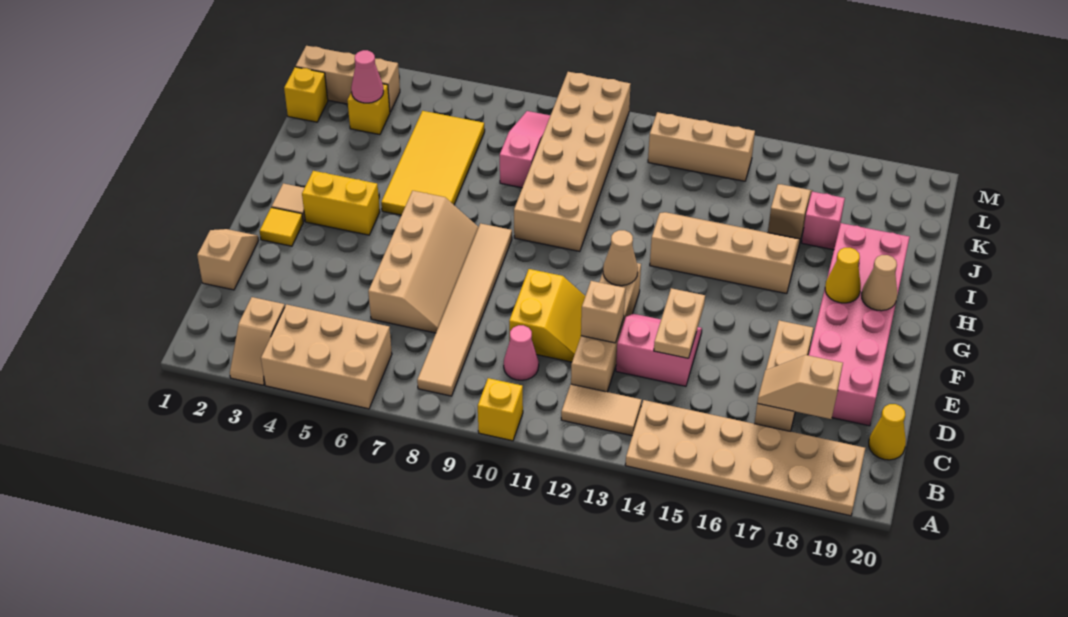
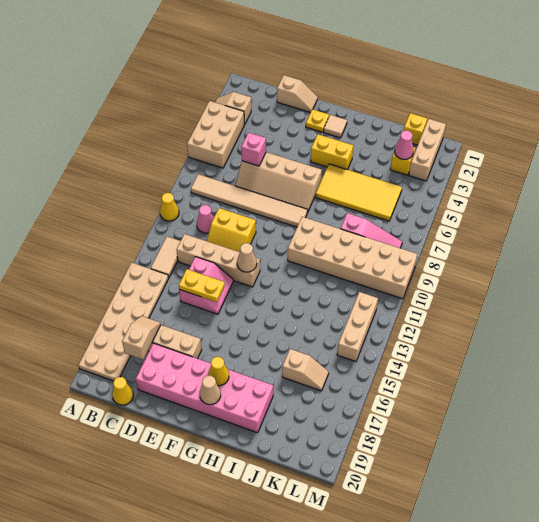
yellow brick A10 level 1 -> yellow cone A10 level 1
tan brick D12 level 2 -> none
tan plate D14:E14 level 2 -> yellow plate D14:E14 level 2
yellow tile F2 level 1 -> yellow plate F2 level 1
yellow brick G3:G4 level 1 -> yellow brick G4:H4 level 1
tan slope H13:I16 level 1 top H -> none
pink brick J17 level 1 -> pink brick D6 level 2

